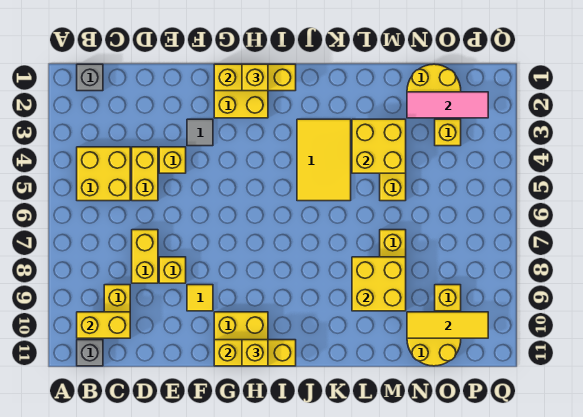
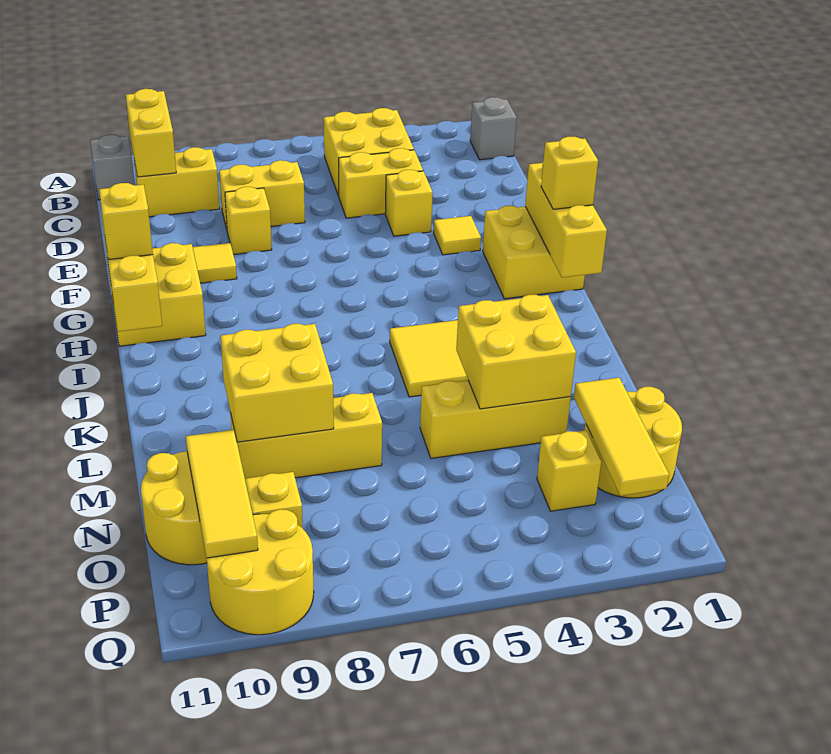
grey tile F3 level 1 -> yellow tile F3 level 1
pink tile N2:P2 level 2 -> yellow tile N2:P2 level 2
none -> yellow round brick P9:Q10 level 1

